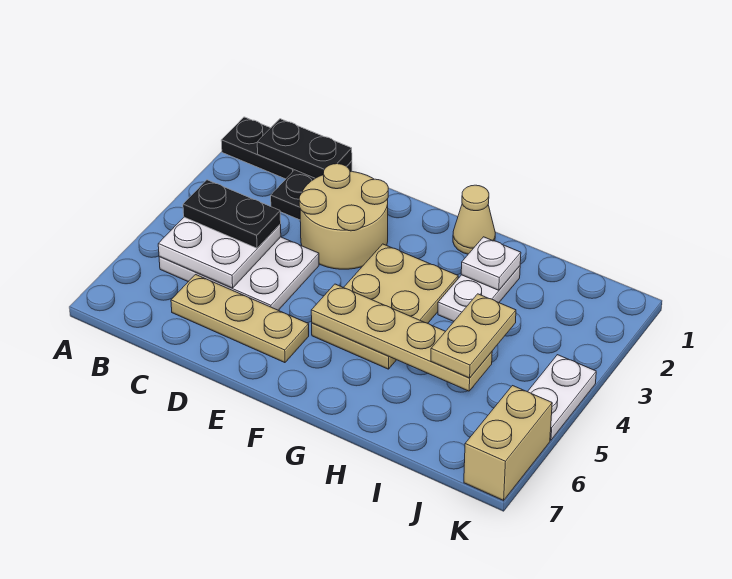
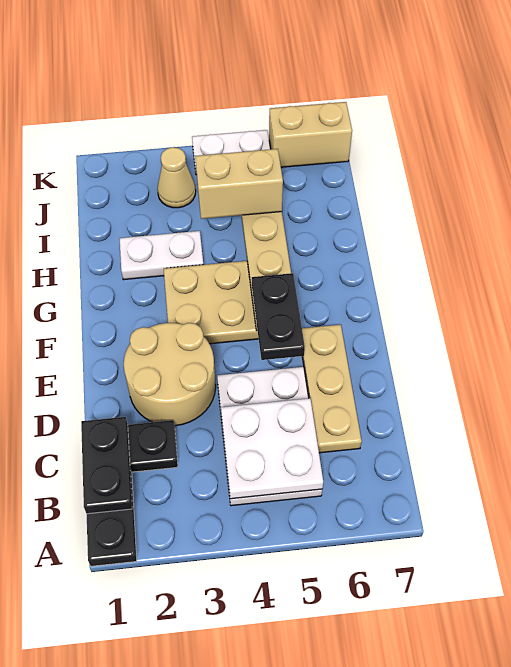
black plate B4:C4 level 3 -> black plate E5:F5 level 3
tan cone G1 level 1 -> tan cone J3 level 1
white plate H2 level 2 -> none
tan plate I4:I5 level 3 -> tan brick I4:I5 level 3

